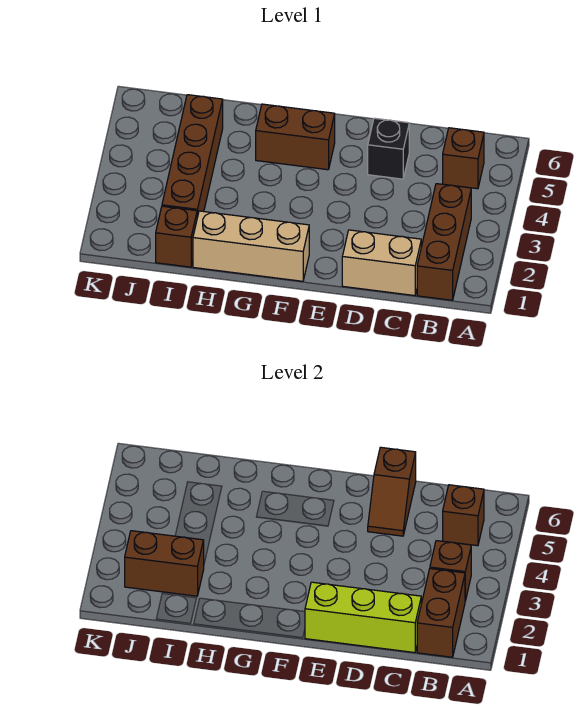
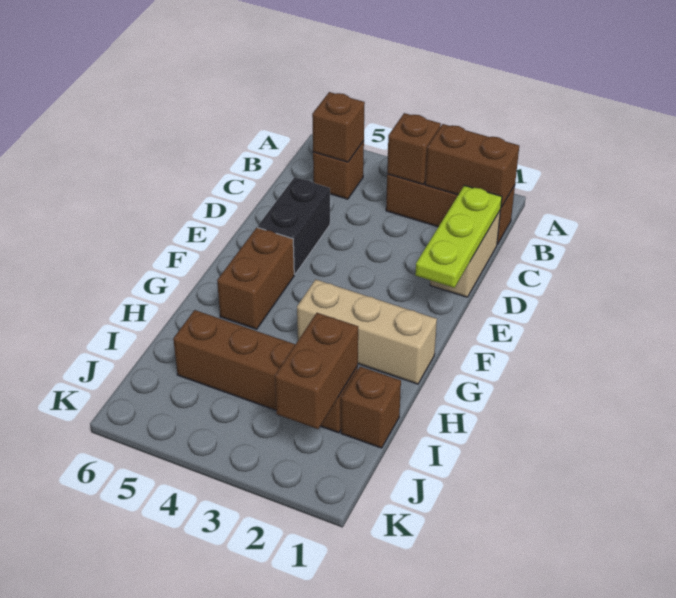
lime brick C1:E1 level 2 -> lime plate C1:E1 level 2
black brick D5 level 1 -> black brick D5:E5 level 1
brown slope D5:D6 level 2 top 6 -> none
tan brick F1:H1 level 1 -> tan brick G1:G3 level 1

